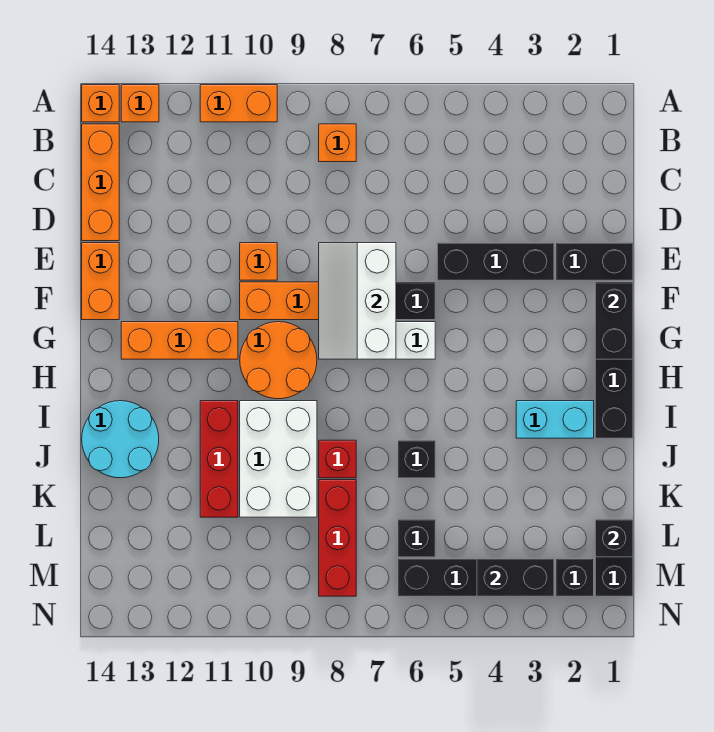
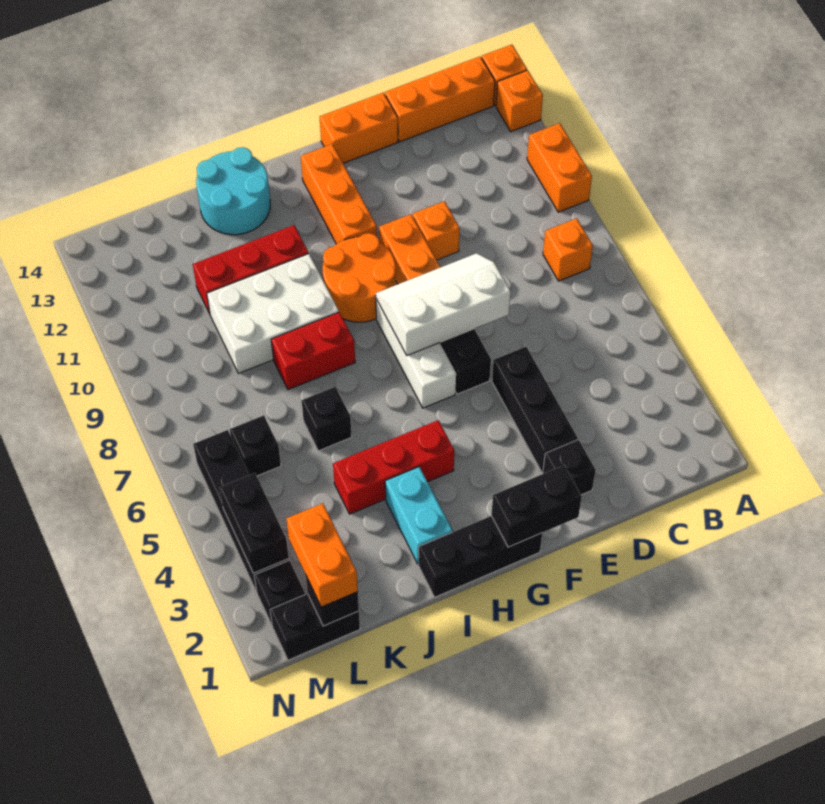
black brick E1:E2 level 1 -> black brick E2 level 1
red brick J8 level 1 -> red brick I8:J8 level 1
red brick K8:M8 level 1 -> red brick H4:J4 level 1
none -> orange brick L1:L2 level 3

